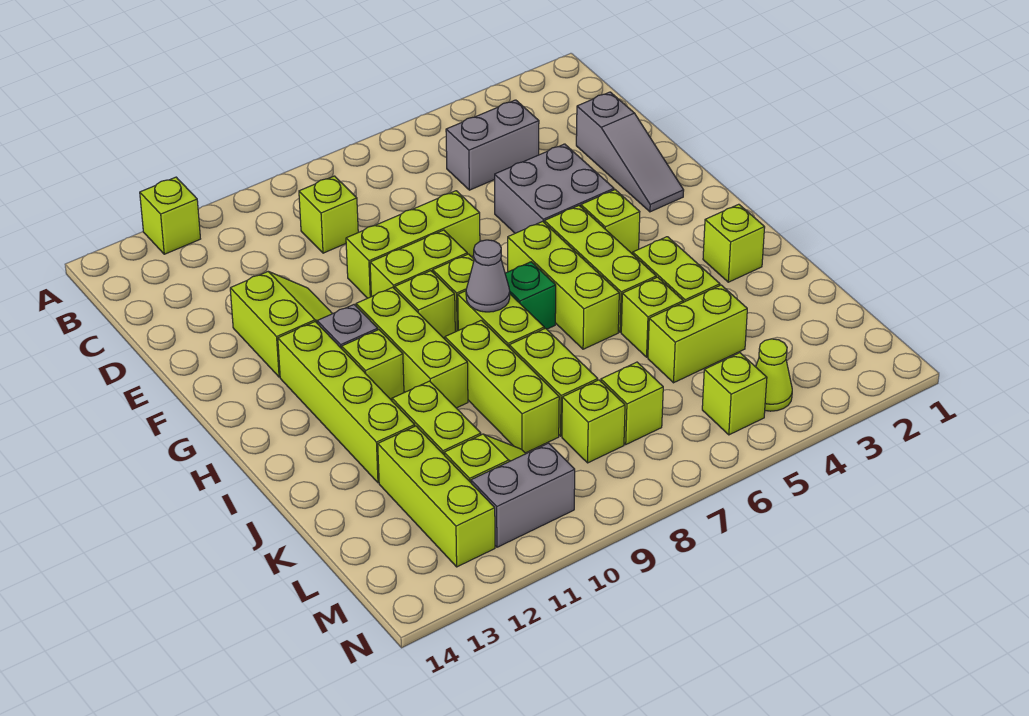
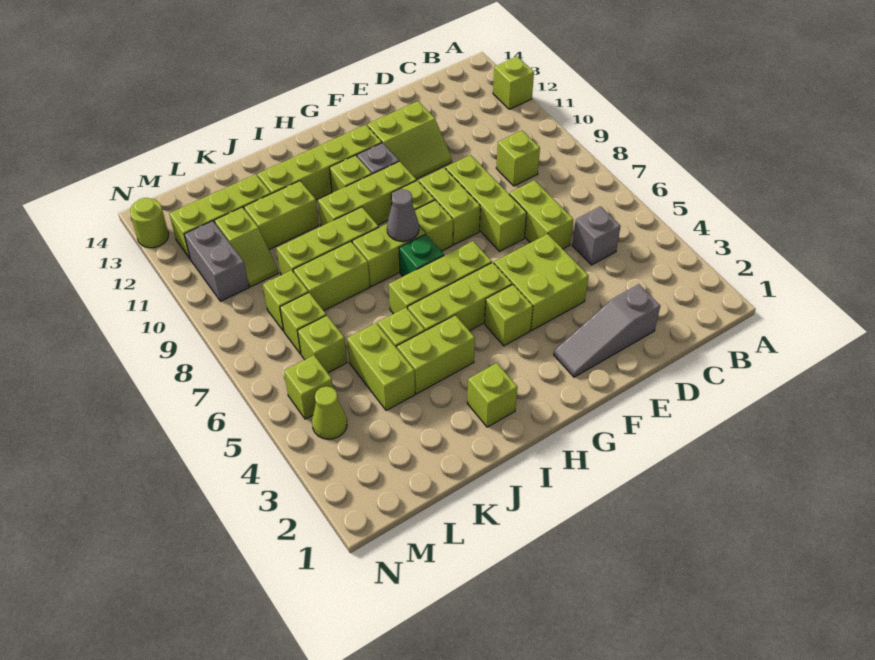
grey brick C4:C5 level 1 -> grey brick C5 level 1
none -> lime brick D6:D7 level 1
grey brick E4:F5 level 1 -> lime brick E4:F5 level 1
none -> lime brick L6 level 1
none -> lime round brick N13 level 1

